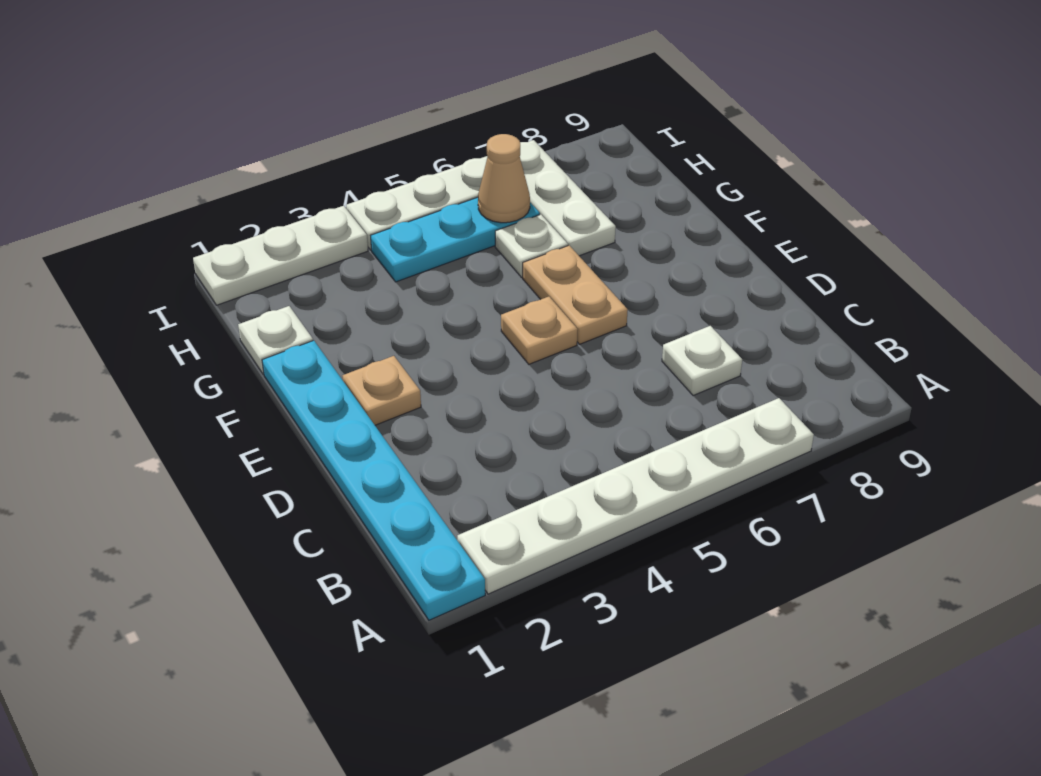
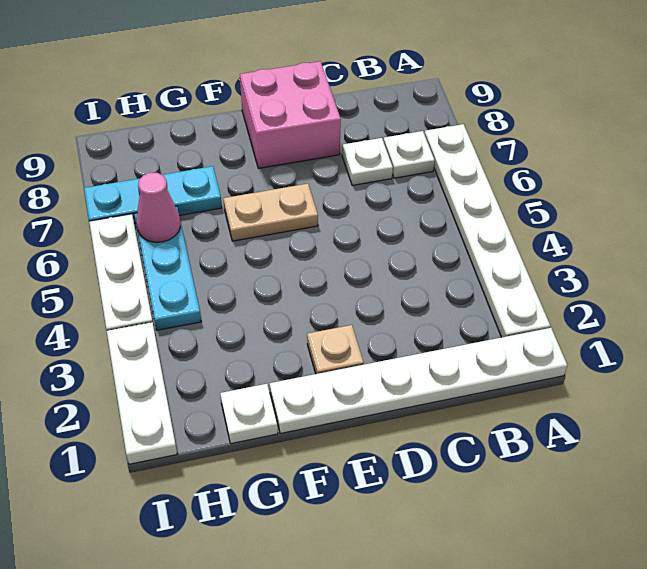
cyan plate A1:F1 level 1 -> white plate A1:F1 level 1
none -> pink brick D8:E9 level 1
tan plate E5 level 1 -> none
white plate G6 level 1 -> white plate B7 level 1
white plate G7:I7 level 1 -> cyan plate G7:I7 level 1
tan cone H6 level 2 -> pink cone H6 level 2

